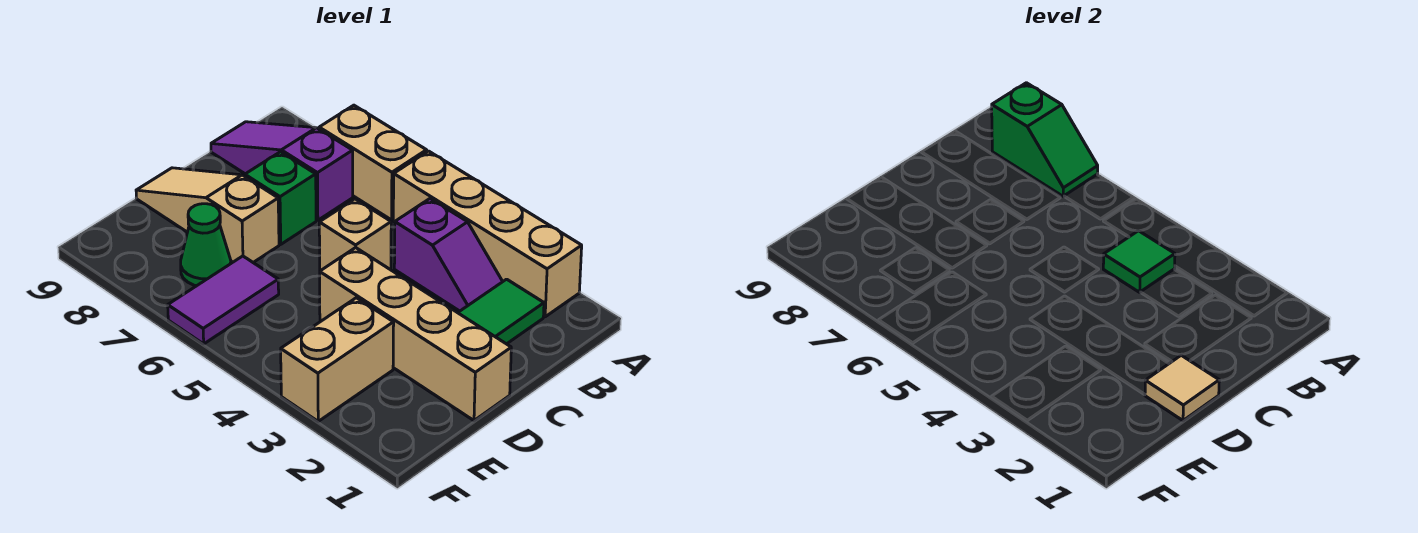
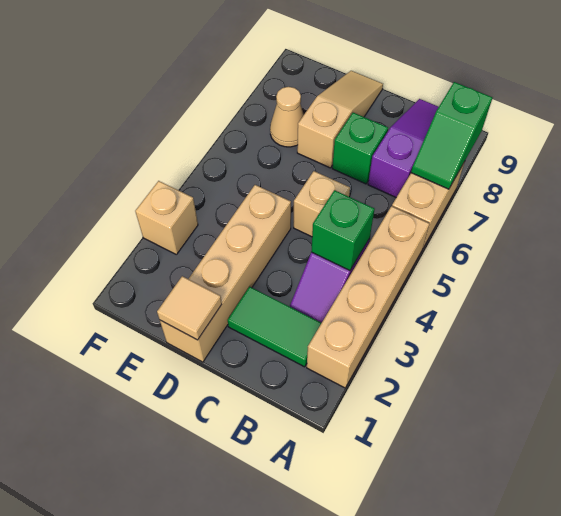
green tile B4 level 2 -> green brick B4 level 2
tan brick E3:F3 level 1 -> tan brick F3 level 1
purple tile E6:F6 level 1 -> none
green cone E7 level 1 -> tan cone E7 level 1

